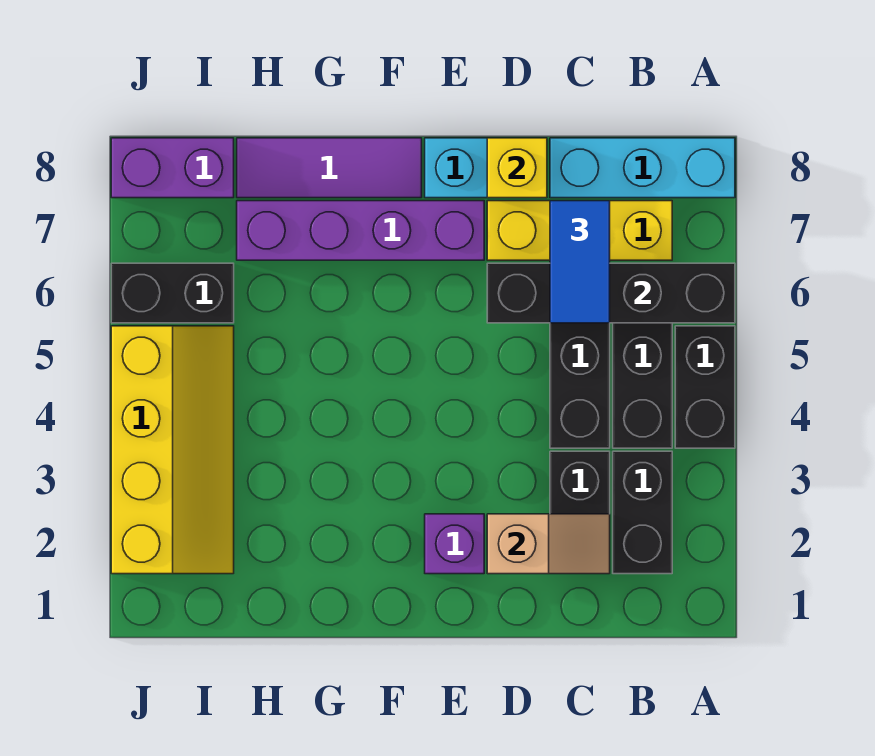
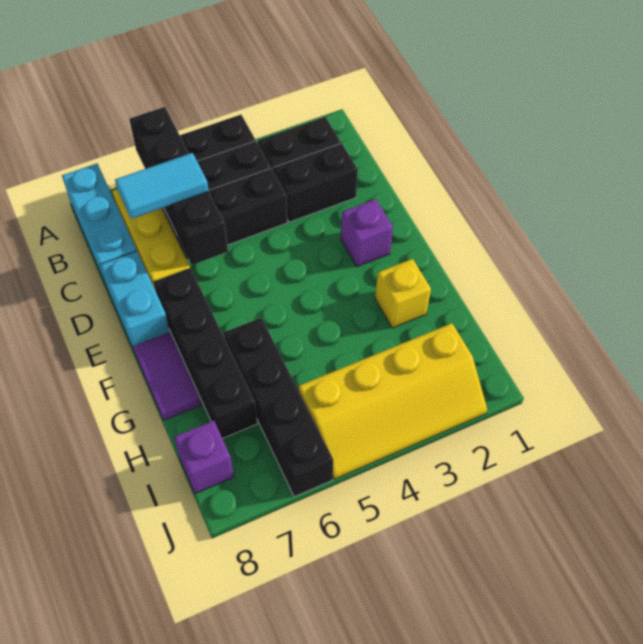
tan slope C2:D2 level 2 top D -> none
blue tile C6:C7 level 3 -> cyan tile C6:C7 level 3
yellow brick D8 level 2 -> yellow brick G2 level 1
purple brick E7:H7 level 1 -> black brick E7:H7 level 1
purple tile F8:H8 level 1 -> purple tile F8:G8 level 1
yellow slope I2:J5 level 1 top J -> yellow slope I2:J5 level 1 top I
black brick I6:J6 level 1 -> black brick G6:J6 level 1
purple brick I8:J8 level 1 -> purple brick I8 level 1

